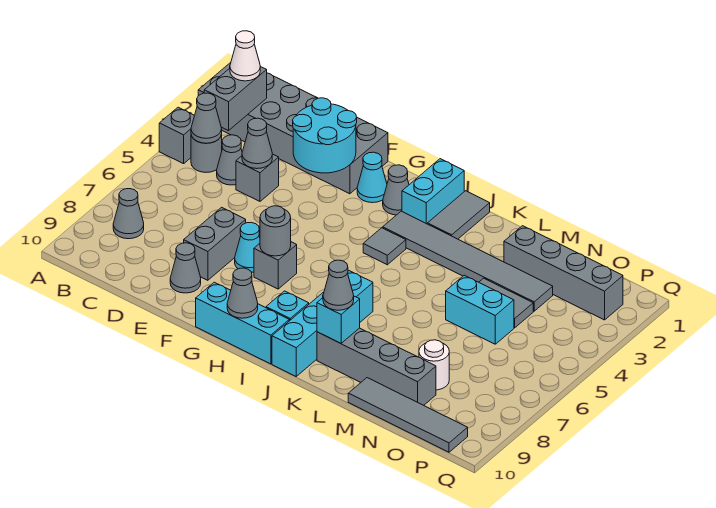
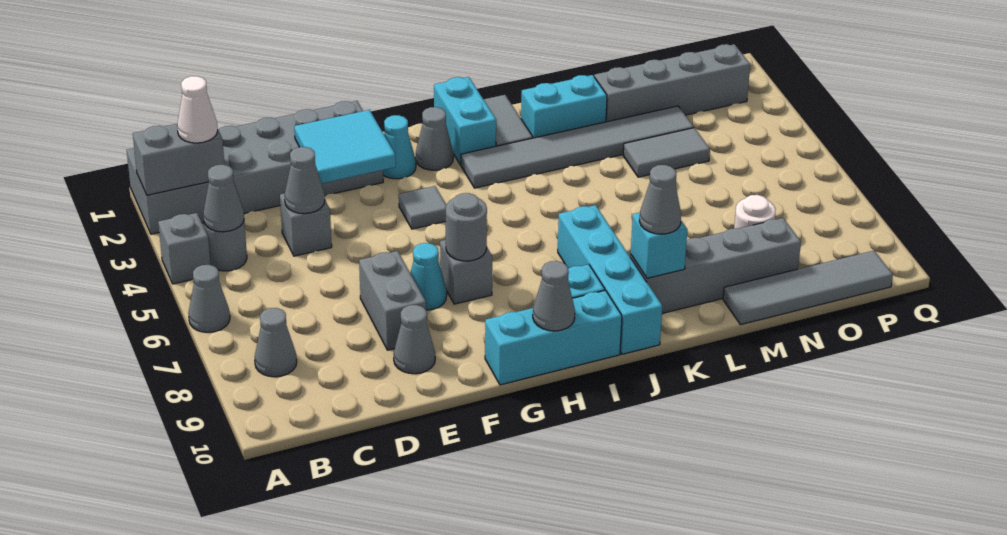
grey brick B2:B3 level 2 -> grey brick A2:B2 level 2
grey cone C4 level 1 -> grey cone A6 level 1
cyan round brick E2:F3 level 2 -> cyan tile E2:F3 level 2
grey tile I4 level 1 -> grey tile G4 level 1
cyan brick M5:N5 level 1 -> cyan brick K2:L2 level 1

